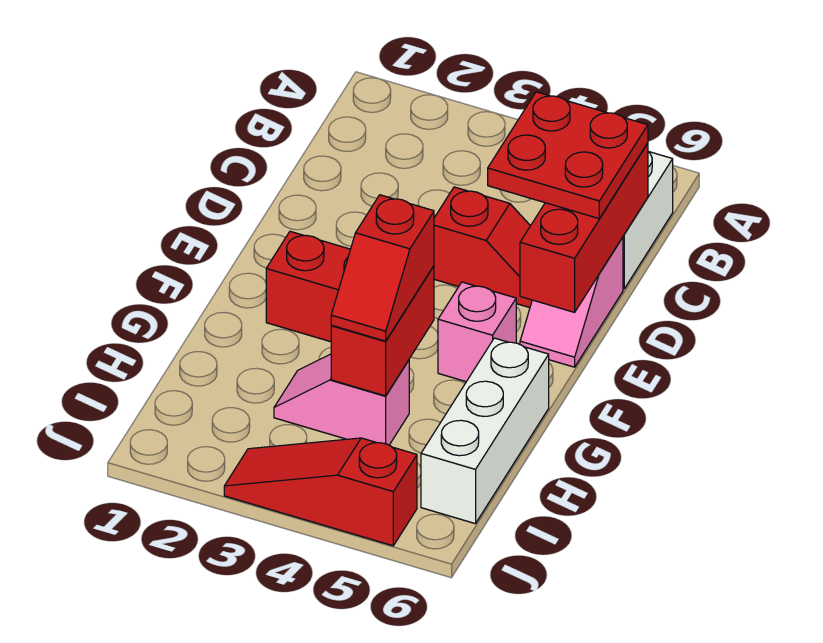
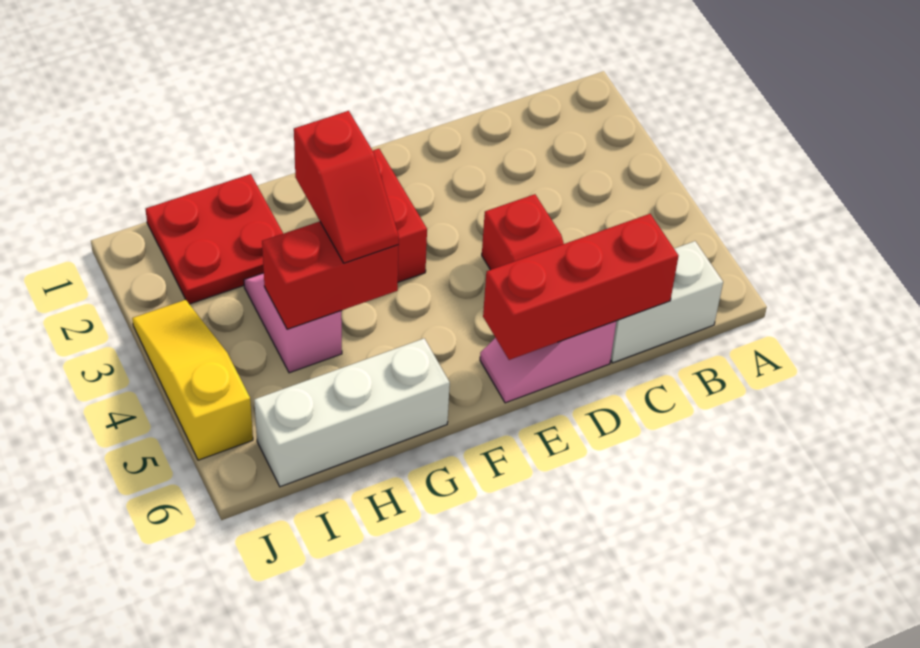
red plate C5:D6 level 3 -> red plate H1:I2 level 1
pink brick F5 level 1 -> none
red slope G4:H4 level 3 top G -> red slope G3:G4 level 3 top 3
red slope J3:J5 level 1 top 5 -> yellow slope J3:J5 level 1 top 5

